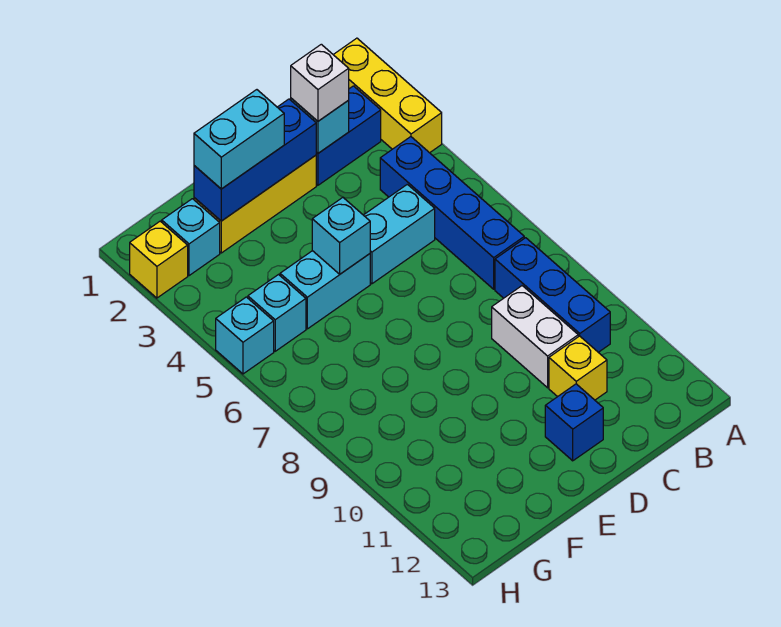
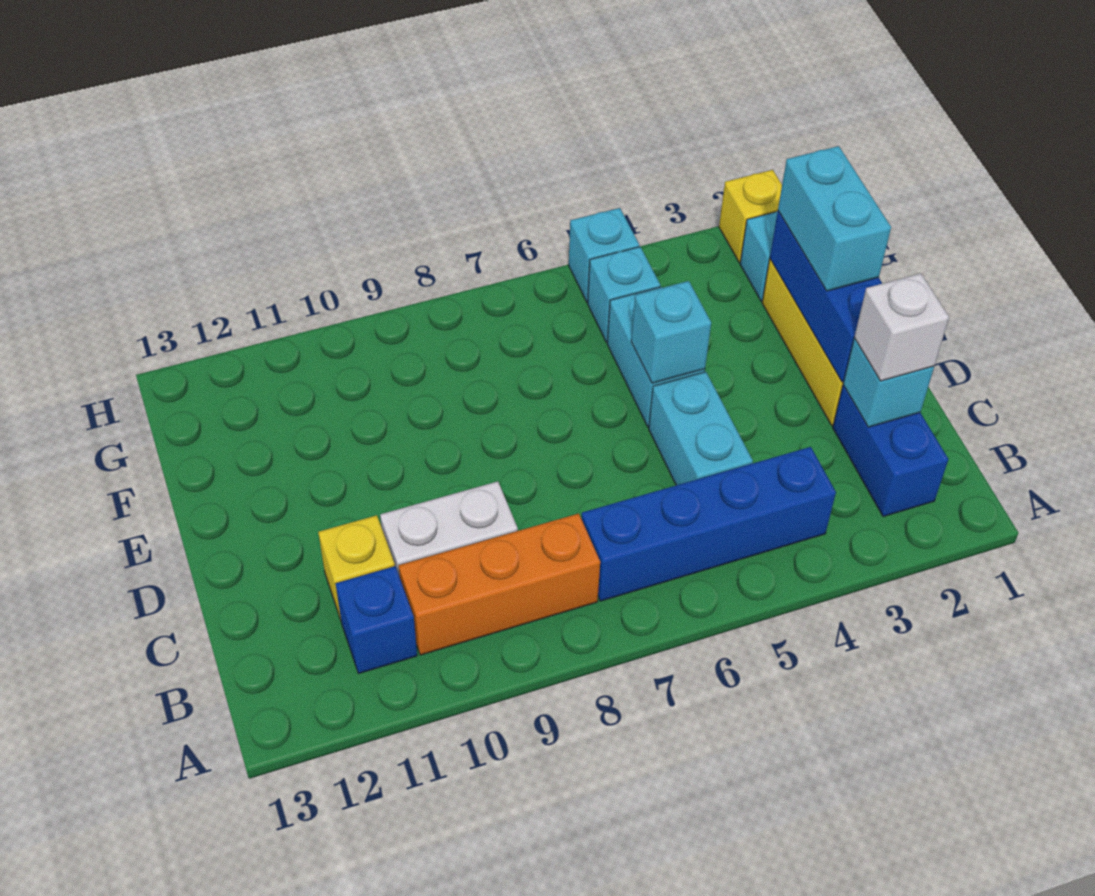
yellow brick A1:A3 level 1 -> none
blue brick B8:B10 level 1 -> orange brick B8:B10 level 1
blue brick D12 level 1 -> blue brick B11 level 1

